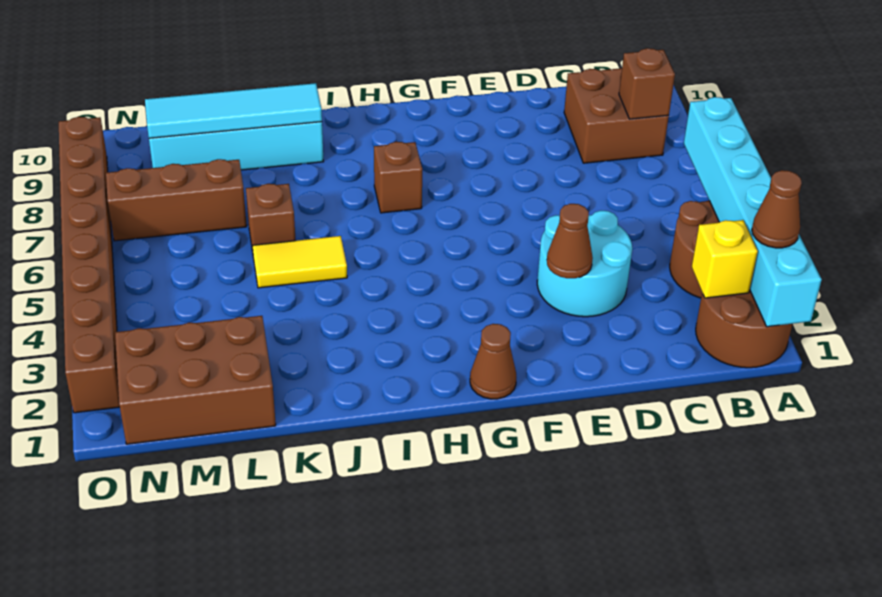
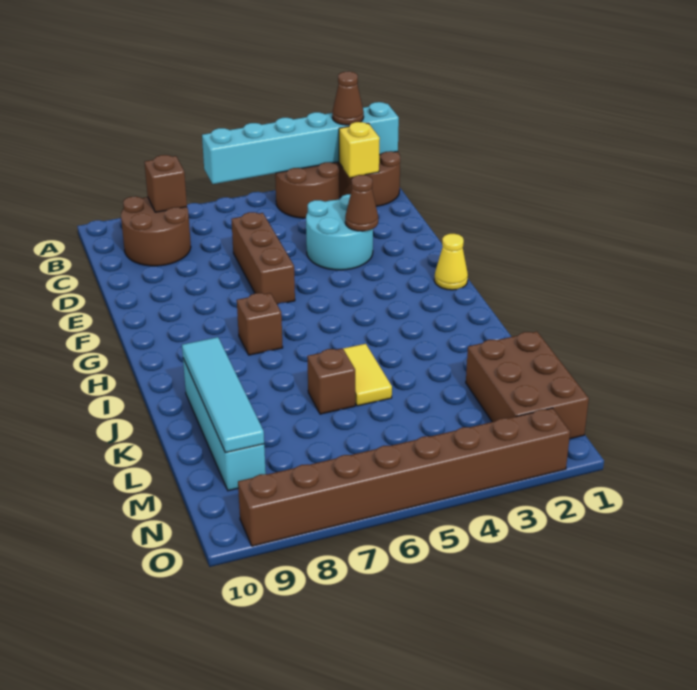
brown brick B8:C9 level 1 -> brown round brick B8:C9 level 1
brown cone G1 level 1 -> yellow cone G1 level 1
brown brick L7:N7 level 1 -> brown brick D6:F6 level 1

